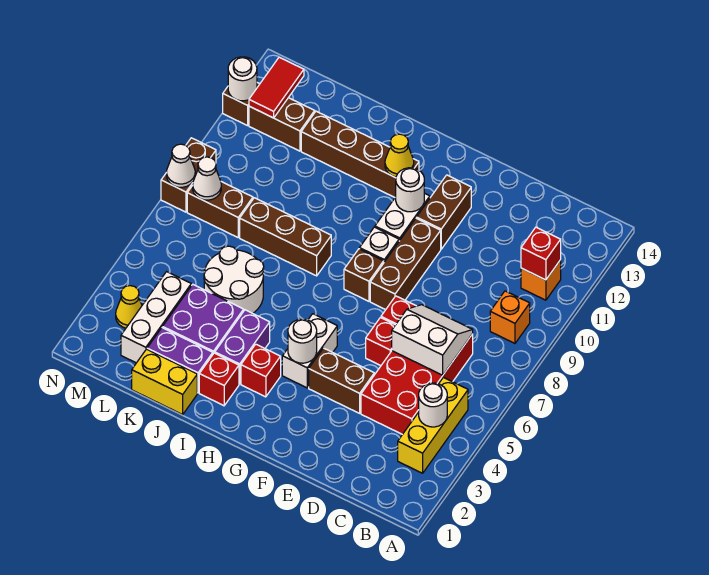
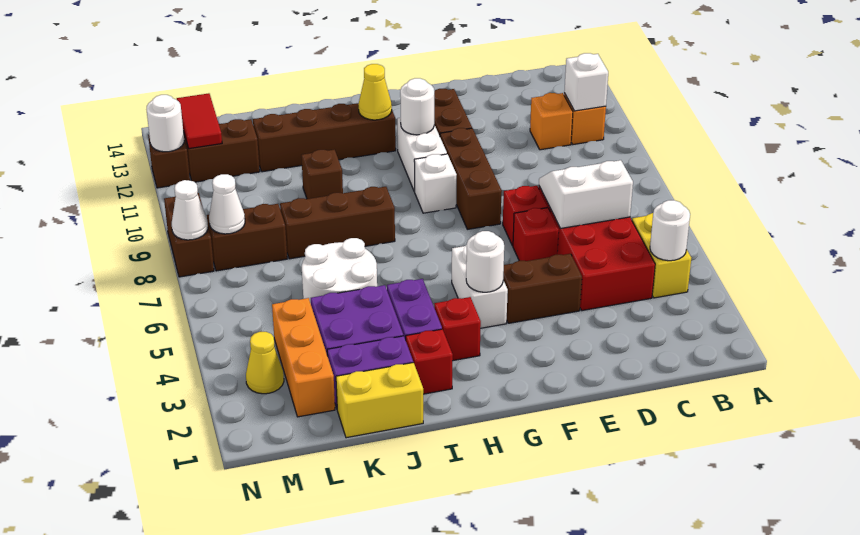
yellow brick B3:B5 level 1 -> yellow brick B4:B5 level 1
orange brick B9 level 1 -> orange brick C11 level 1
red brick B11 level 2 -> white brick B11 level 2
brown brick G8 level 1 -> brown brick J10 level 1
white brick L2:L4 level 1 -> orange brick L2:L4 level 1

